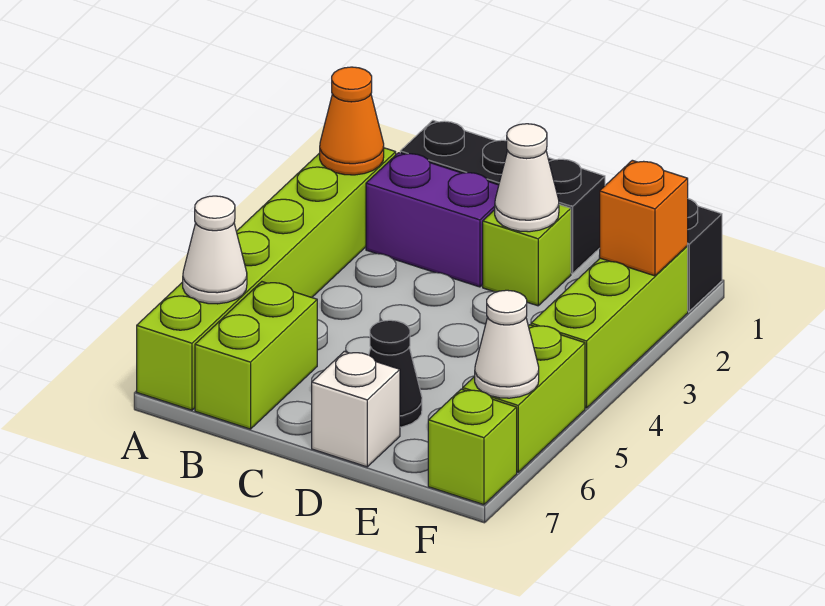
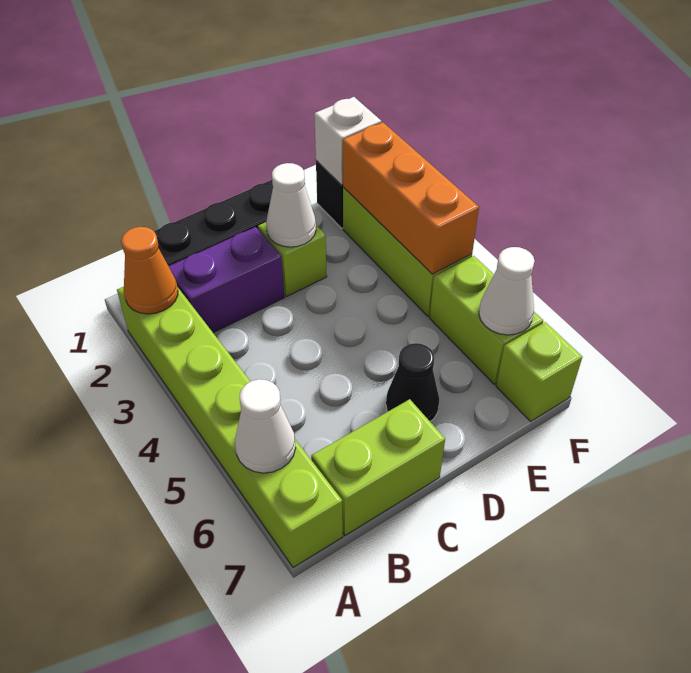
lime brick B6:B7 level 1 -> lime brick B7:C7 level 1
white brick D7 level 1 -> white brick F1 level 2
orange brick F2 level 2 -> orange brick F2:F4 level 2

